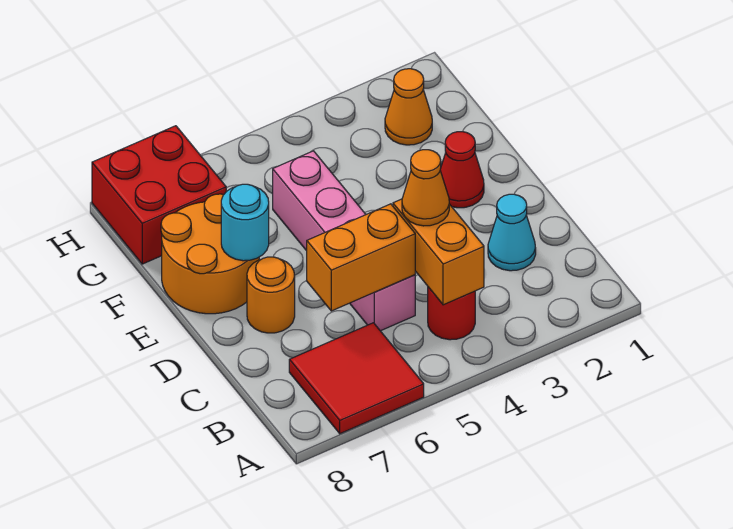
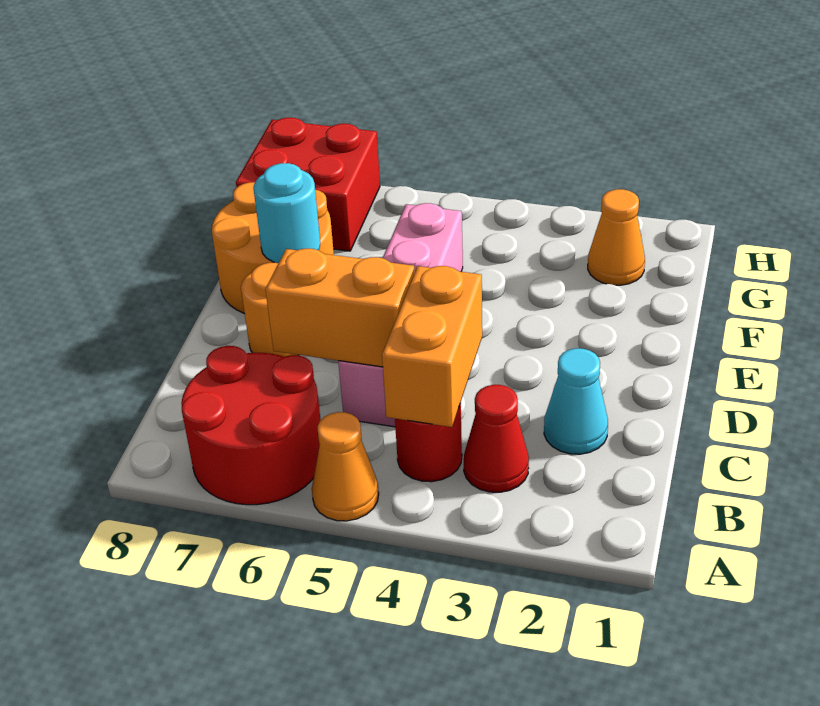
red tile A6:B7 level 1 -> red round brick A6:B7 level 1
orange cone C4 level 3 -> orange cone A5 level 1
red cone E2 level 1 -> red cone B3 level 1

